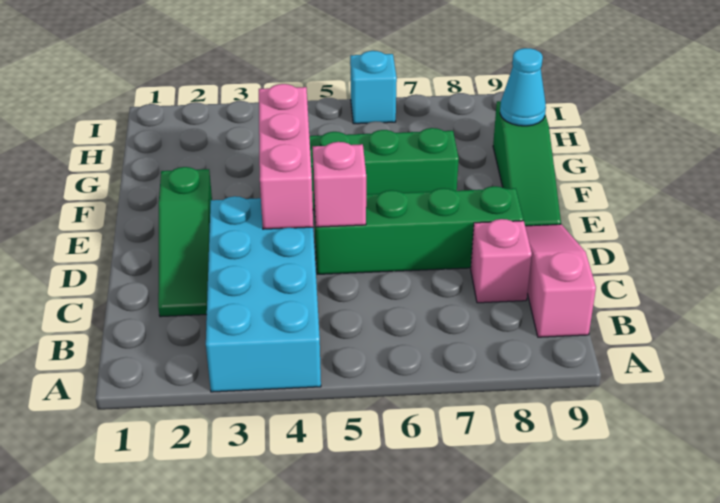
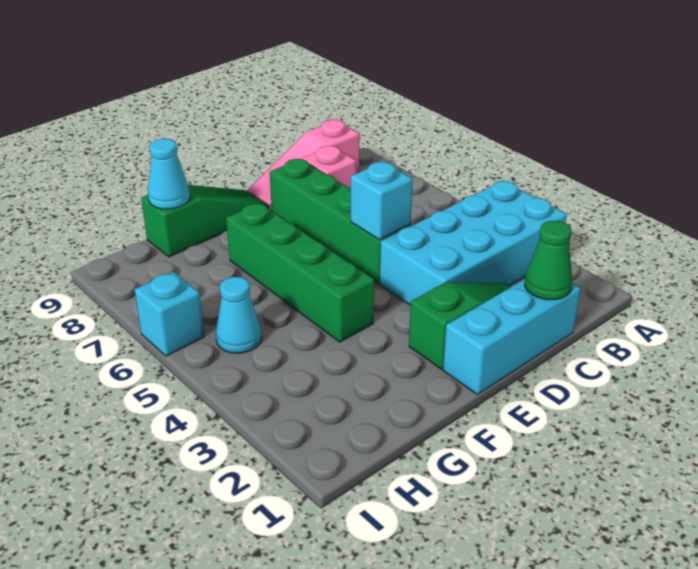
none -> cyan brick C1:E1 level 1
none -> green cone C1 level 2
pink brick D4:F4 level 2 -> none
pink brick D5 level 2 -> cyan brick D5 level 2
none -> cyan cone H5 level 1

